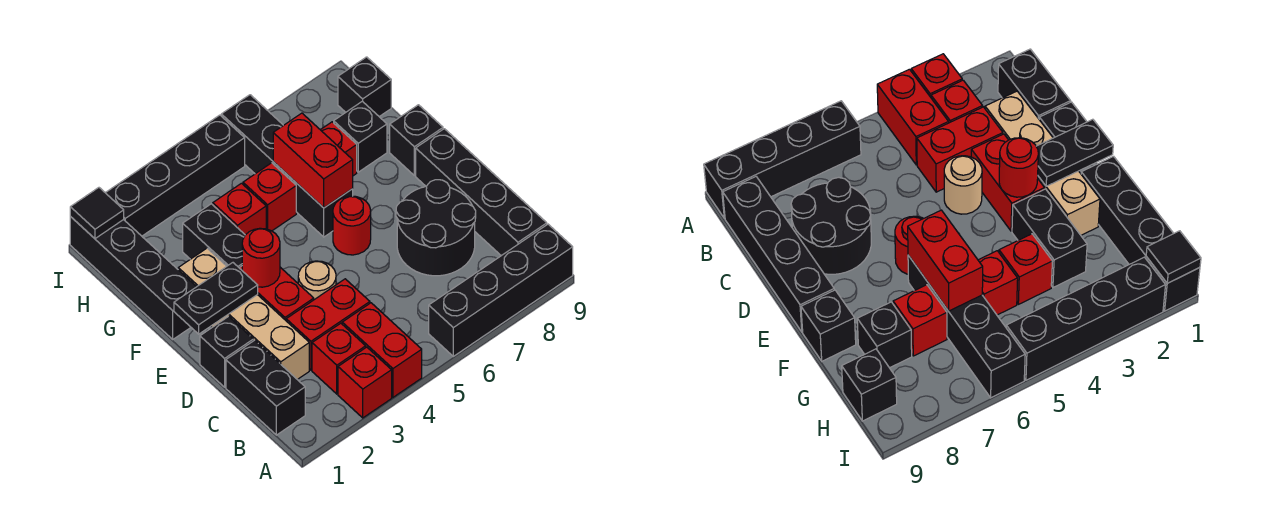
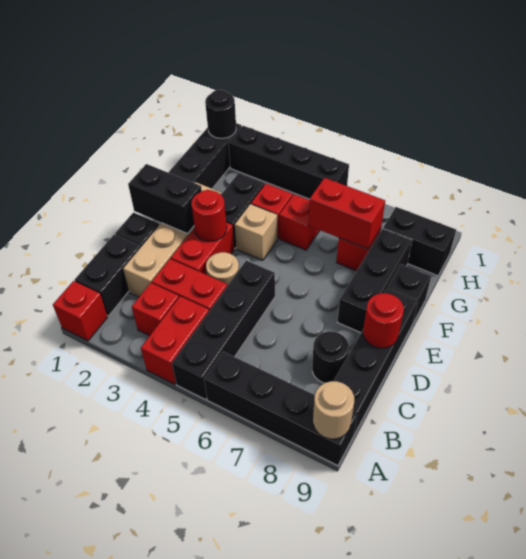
red brick A3 level 1 -> red brick A1 level 1
none -> tan round brick A9 level 2
black round brick C7:D8 level 1 -> black round brick C8 level 1
black plate E1:E2 level 2 -> black brick E1:E2 level 2
red round brick E6 level 1 -> red round brick D9 level 2
none -> tan brick F4 level 1
black brick F6:I6 level 1 -> black brick A5:D5 level 1
red brick F6:G6 level 2 -> red brick G6:G7 level 2
black brick G8 level 1 -> black brick E8:G8 level 1
black brick H9 level 1 -> black brick H8:H9 level 1
black tile I1 level 2 -> black round brick I1 level 2

